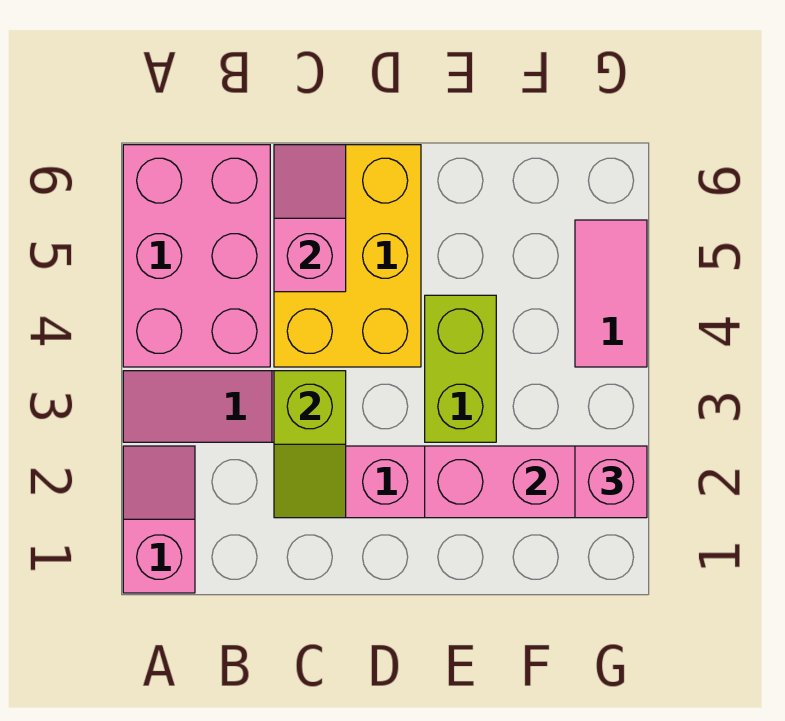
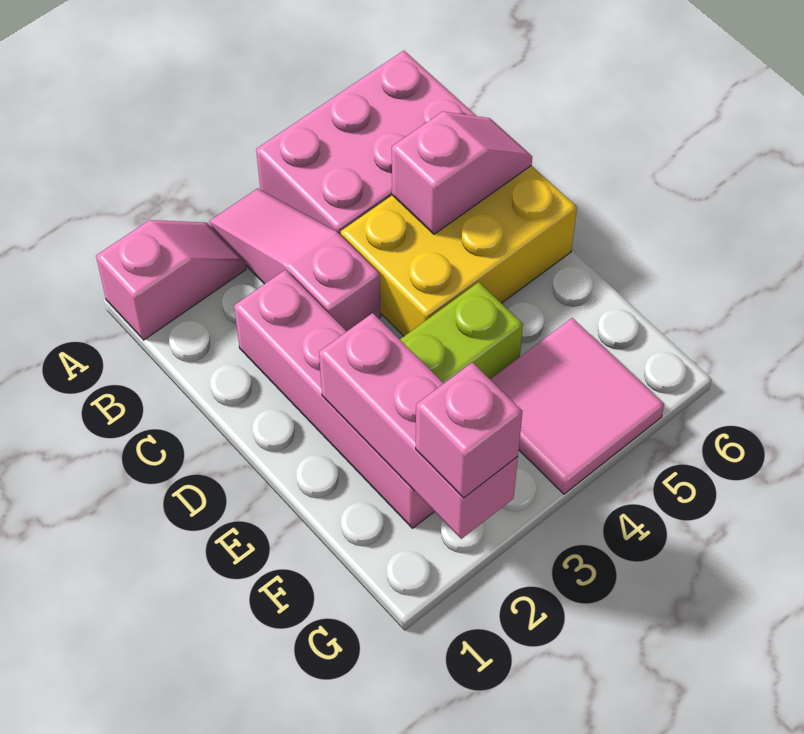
lime slope C2:C3 level 2 top 3 -> none
pink tile G4:G5 level 1 -> pink tile F4:G5 level 1

